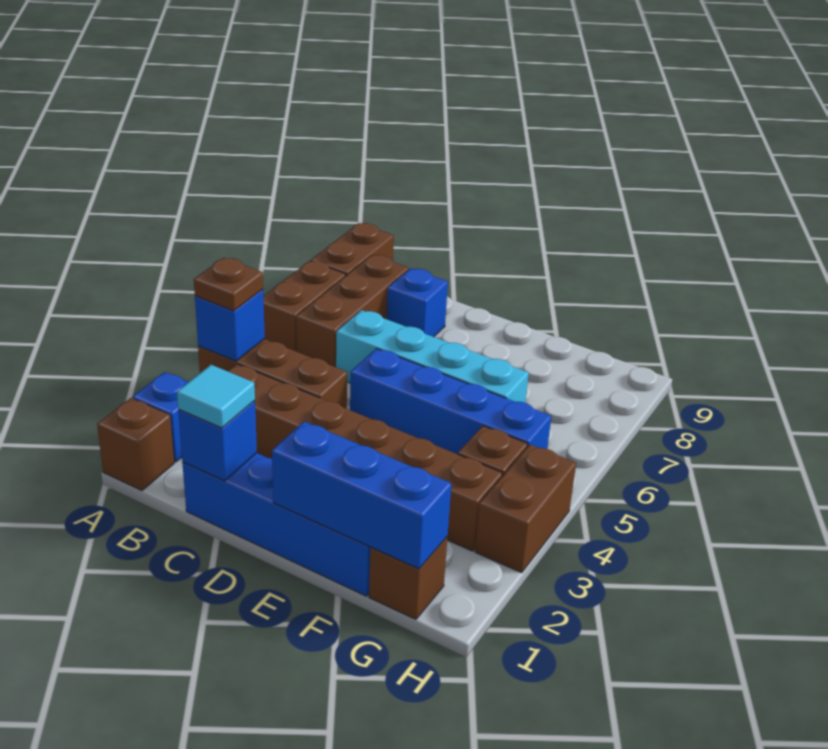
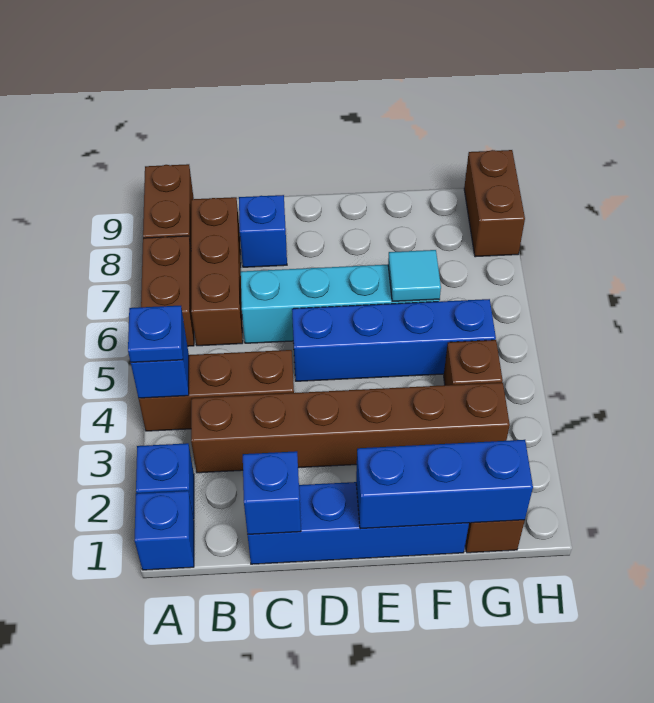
brown brick A1 level 1 -> blue brick A1 level 1
brown plate A4 level 3 -> blue plate A4 level 3
cyan tile C1 level 3 -> cyan tile F6 level 2
brown brick H3:H4 level 1 -> brown brick H8:H9 level 1

